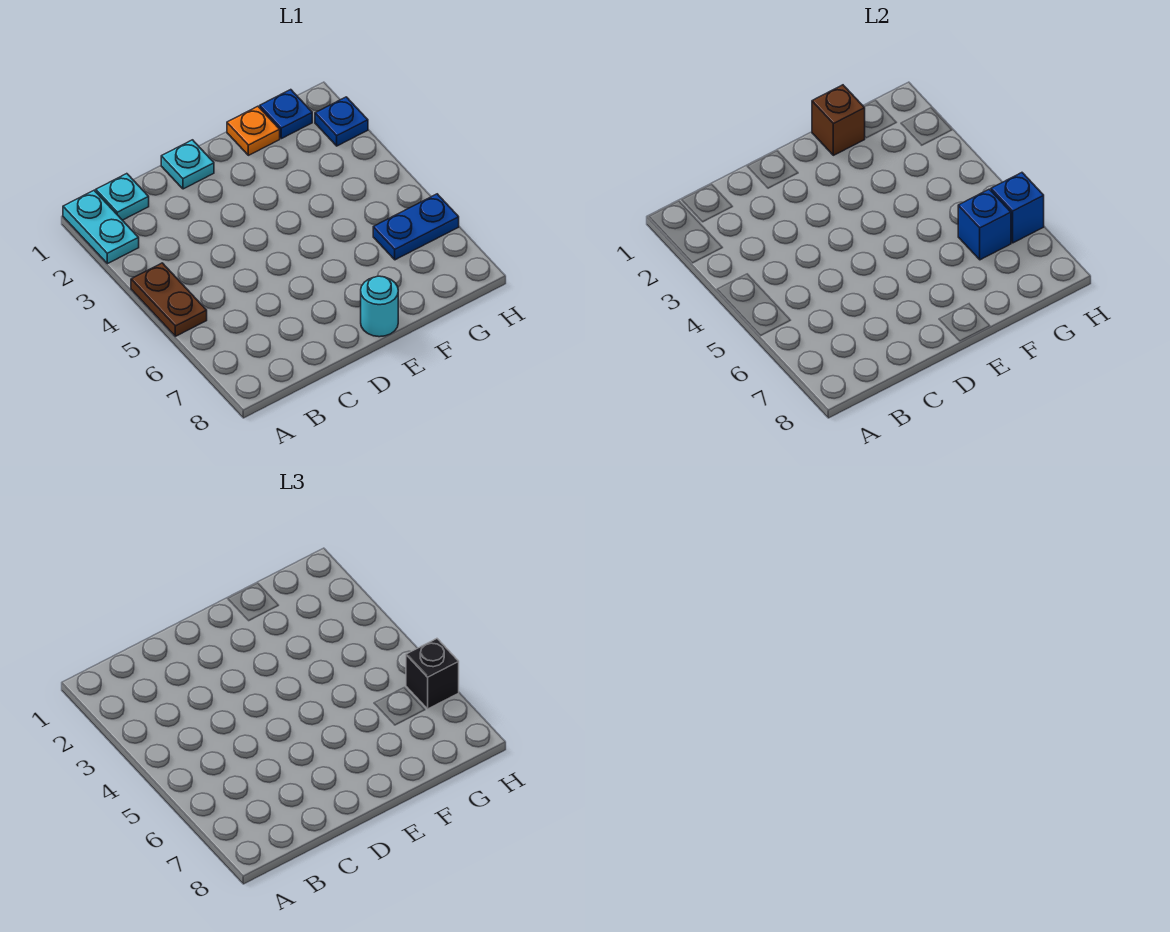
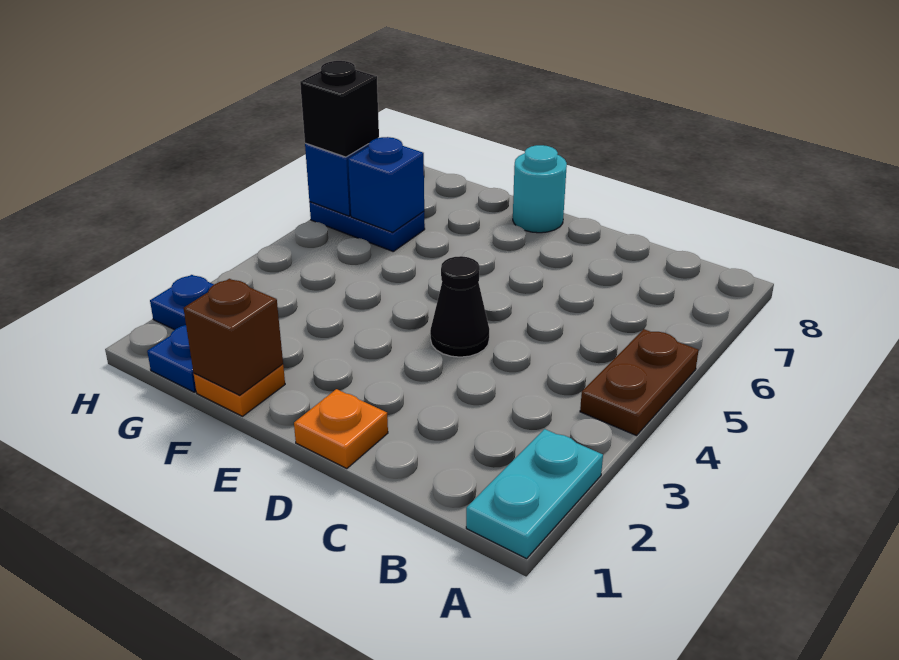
cyan plate B1 level 1 -> none
cyan plate D1 level 1 -> orange plate D1 level 1
none -> black cone D4 level 1

